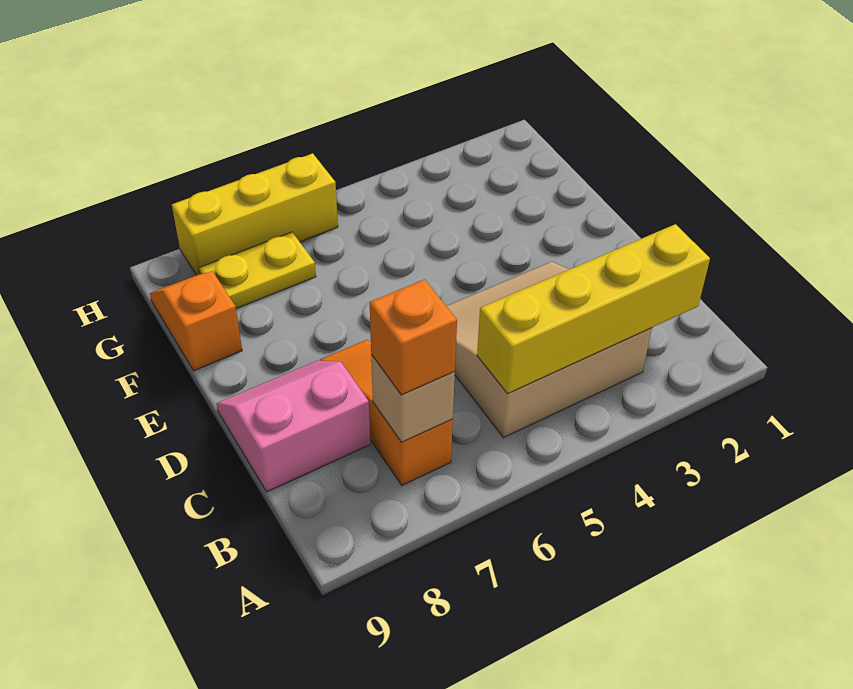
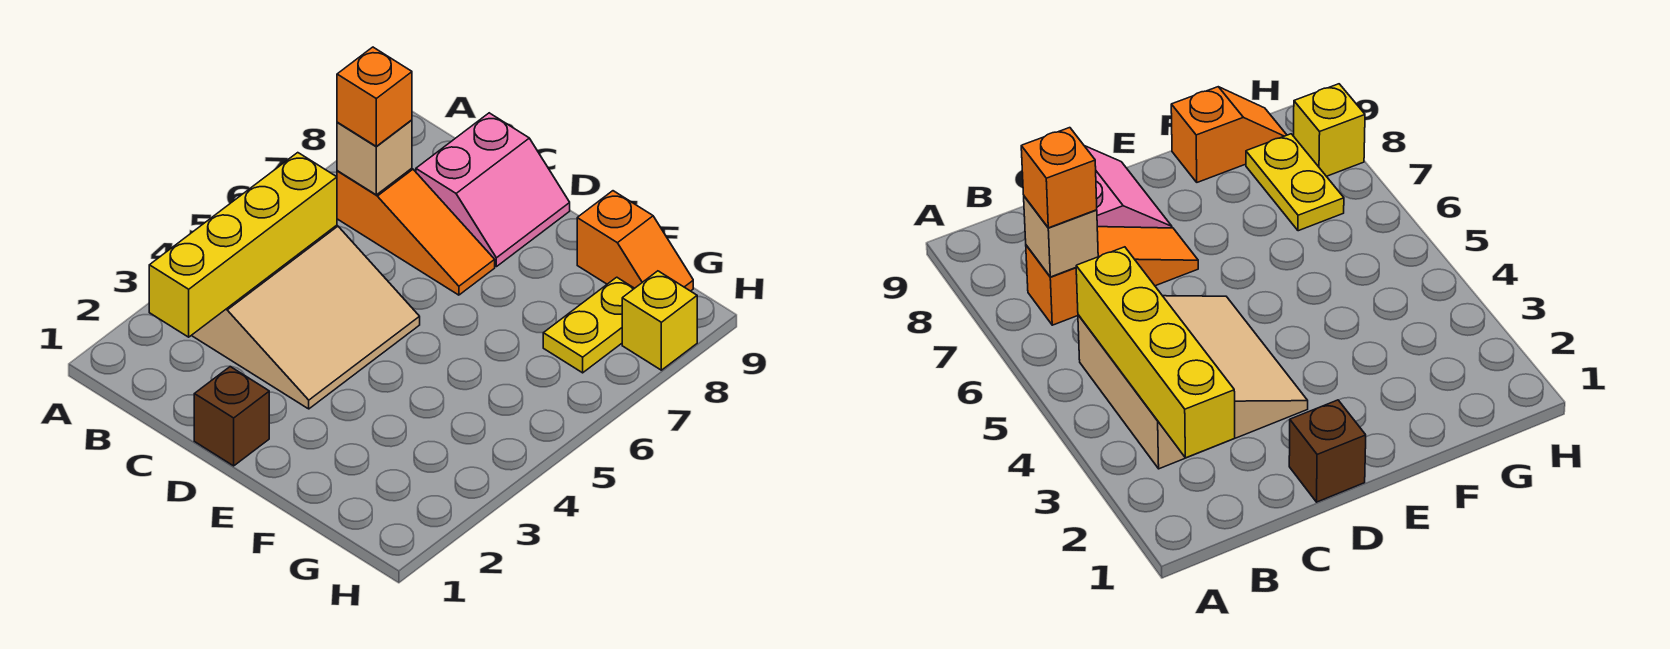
none -> brown brick D1 level 1
yellow brick H6:H8 level 1 -> yellow brick H8 level 1

